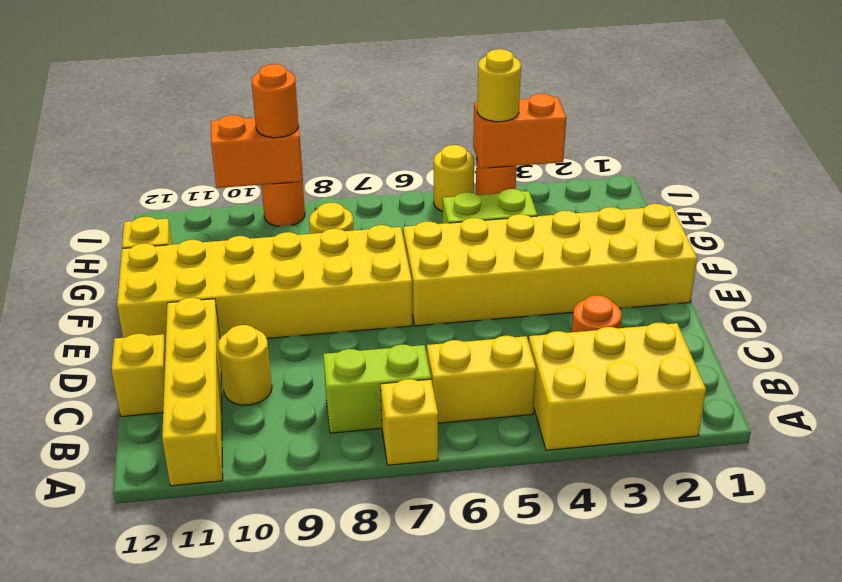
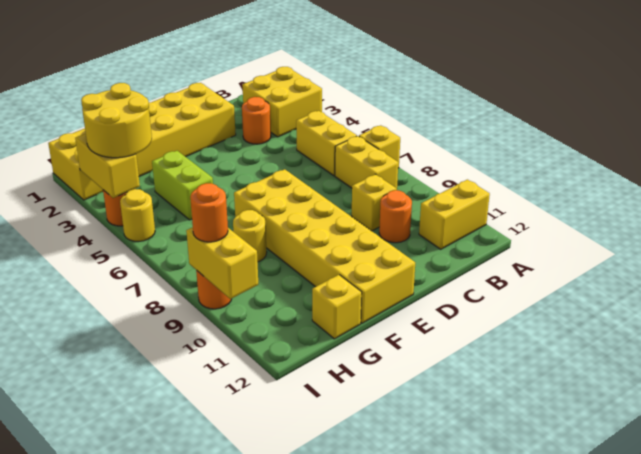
yellow brick A2:B4 level 1 -> yellow brick A2:B3 level 1
yellow brick A11:D11 level 1 -> yellow brick A11:B11 level 1
lime brick B7:B8 level 1 -> yellow brick B7:B8 level 1
yellow round brick C10 level 1 -> orange round brick C10 level 1
yellow brick C12 level 1 -> yellow brick C9 level 1
yellow brick E1:F6 level 1 -> yellow brick D1:I2 level 1
orange brick I3:I4 level 2 -> yellow brick I3:I4 level 2
yellow round brick I4 level 3 -> yellow round brick H3:I4 level 3
orange brick I9:I10 level 2 -> yellow brick I9:I10 level 2

